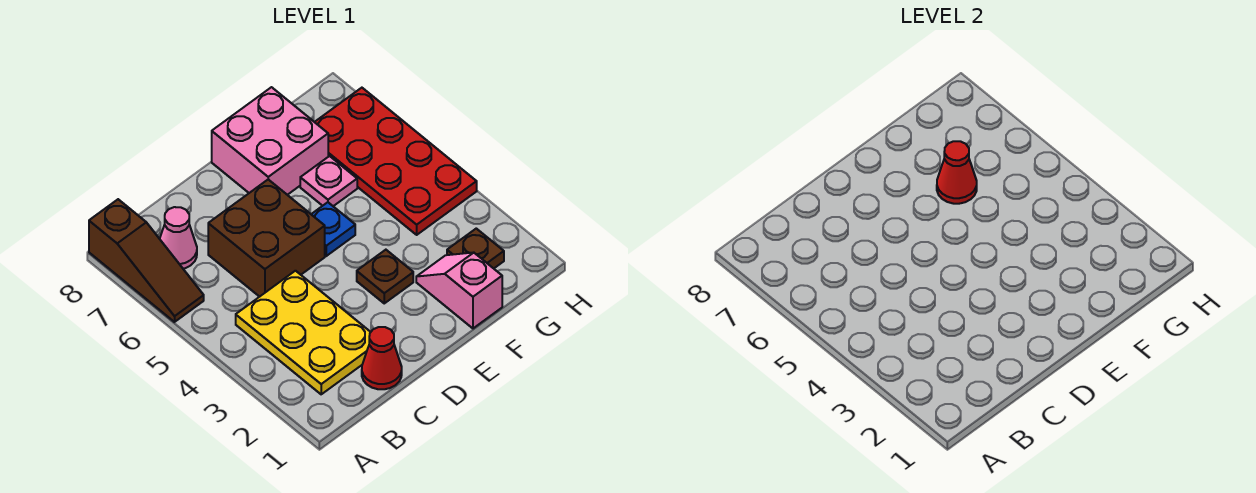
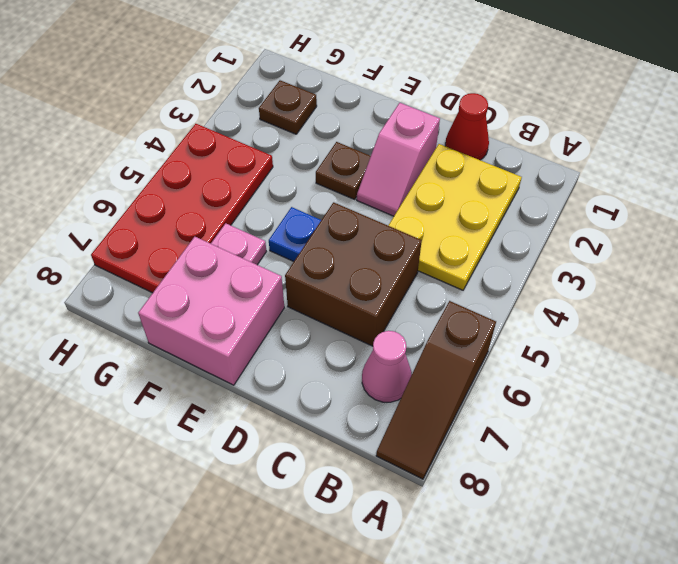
brown slope A6:A8 level 1 top 8 -> brown slope A6:A8 level 1 top 6
pink slope F1:F2 level 1 top 1 -> pink slope D2:D3 level 1 top 2
red cone F6 level 2 -> none

